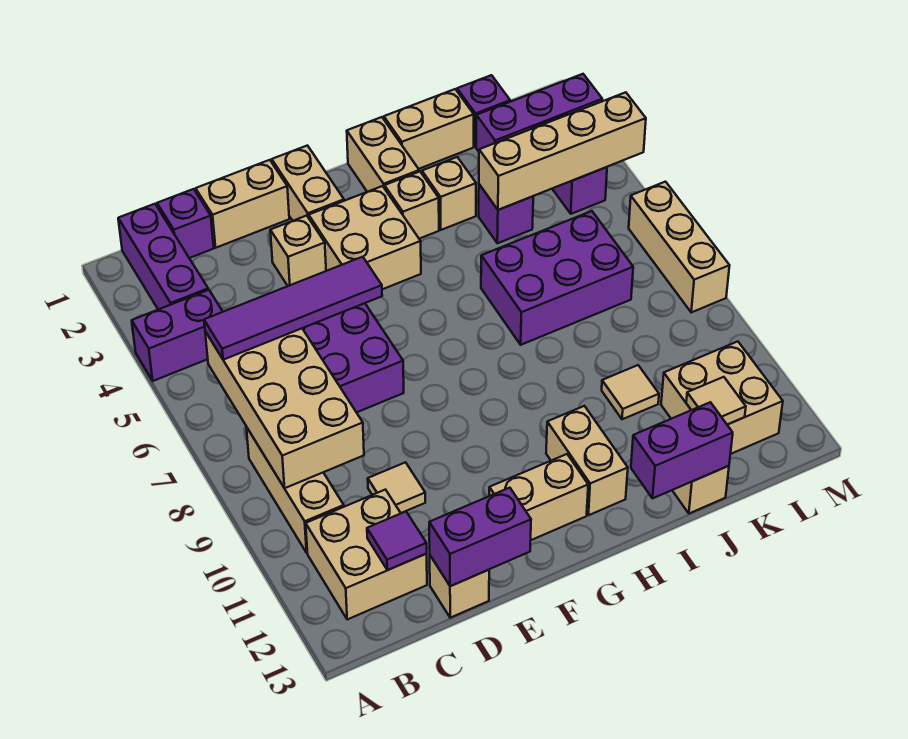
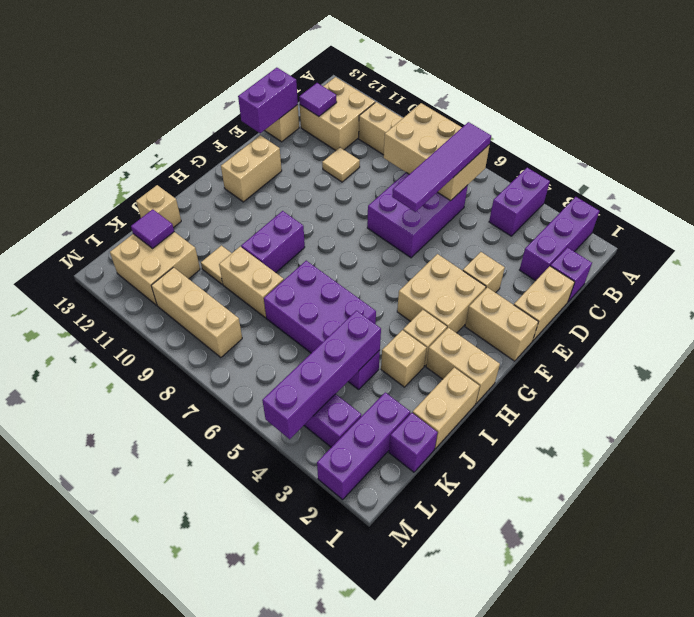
purple brick B1:B3 level 1 -> purple brick A2:C2 level 1
tan brick B6:C9 level 2 -> tan brick B6:C8 level 2
tan brick H11:H12 level 1 -> tan brick J8:J9 level 1
purple brick I6:K7 level 1 -> purple brick I5:J7 level 1
purple brick I13:J13 level 2 -> purple brick H9:I9 level 1
tan brick J4:M4 level 2 -> purple brick J4:M4 level 2
tan tile K12 level 2 -> purple tile K12 level 2
tan brick M6:M8 level 1 -> tan brick L8:L10 level 1

